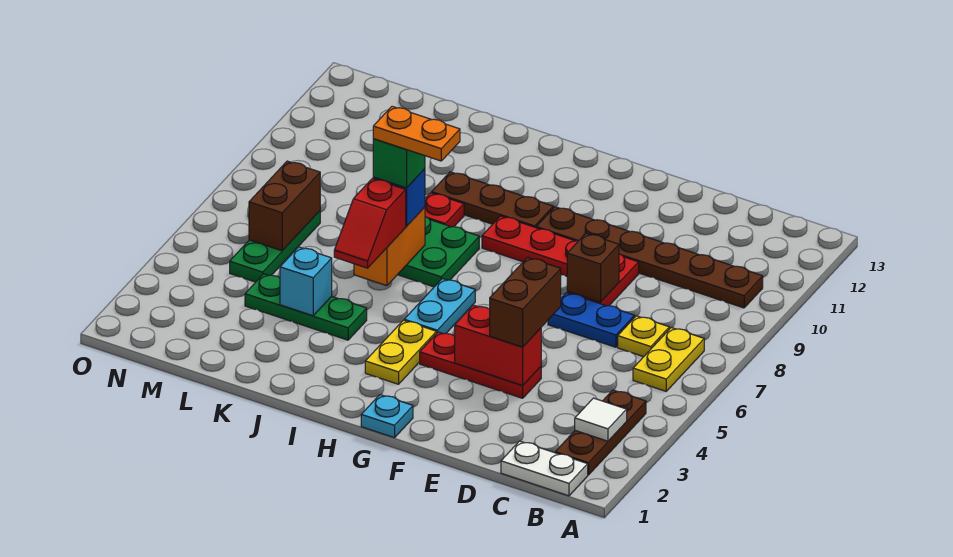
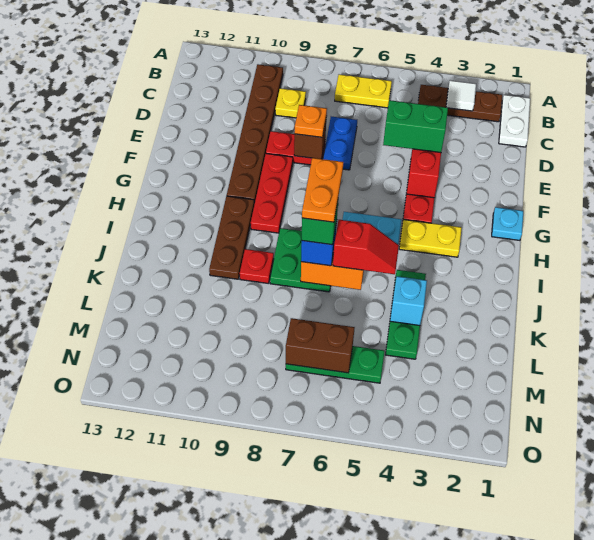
yellow plate C7 level 1 -> yellow plate C9 level 1
brown brick E4:E5 level 3 -> green brick E4:E5 level 3
none -> orange plate E8 level 3

